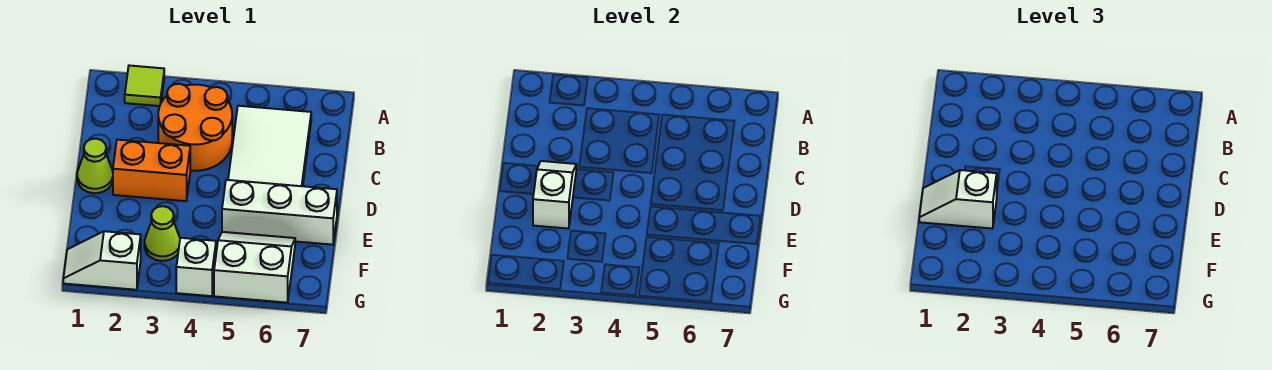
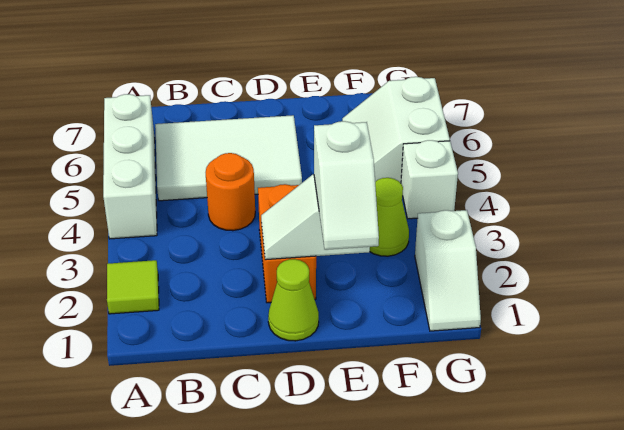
orange round brick B3:C4 level 1 -> orange round brick C4 level 1
white brick E5:E7 level 1 -> white brick A4:A6 level 1

